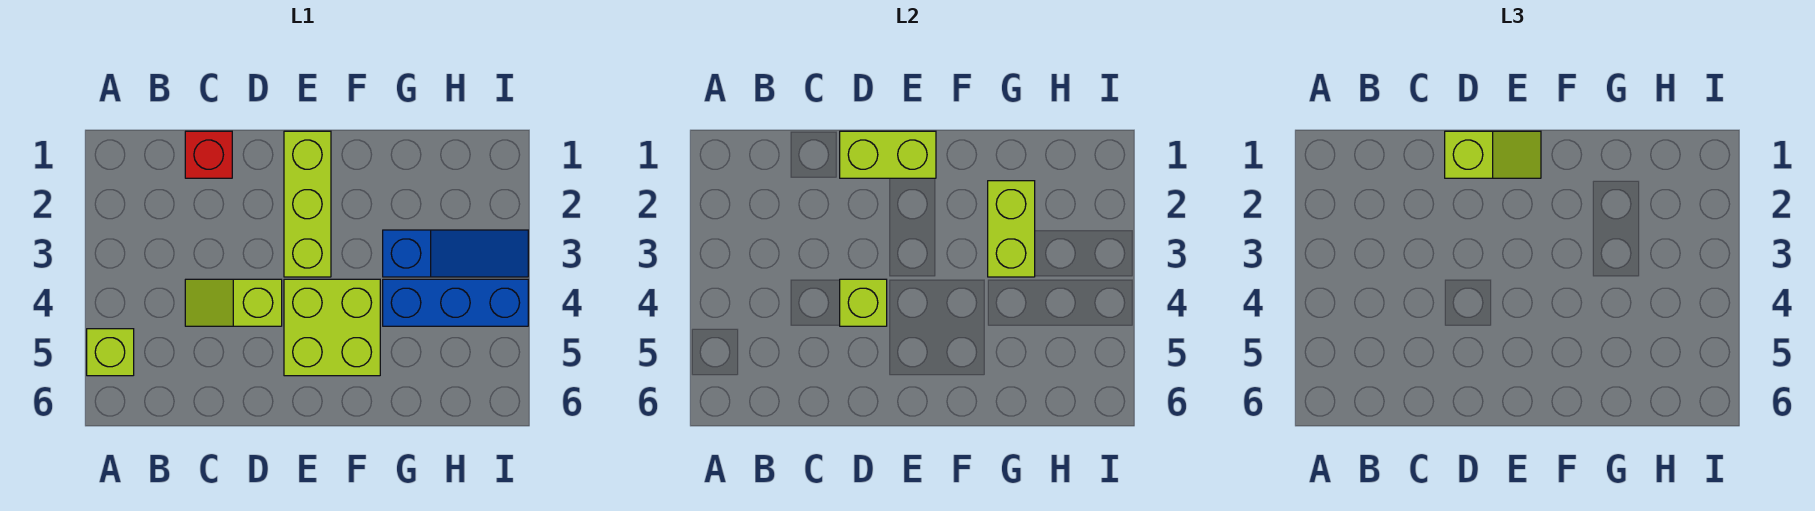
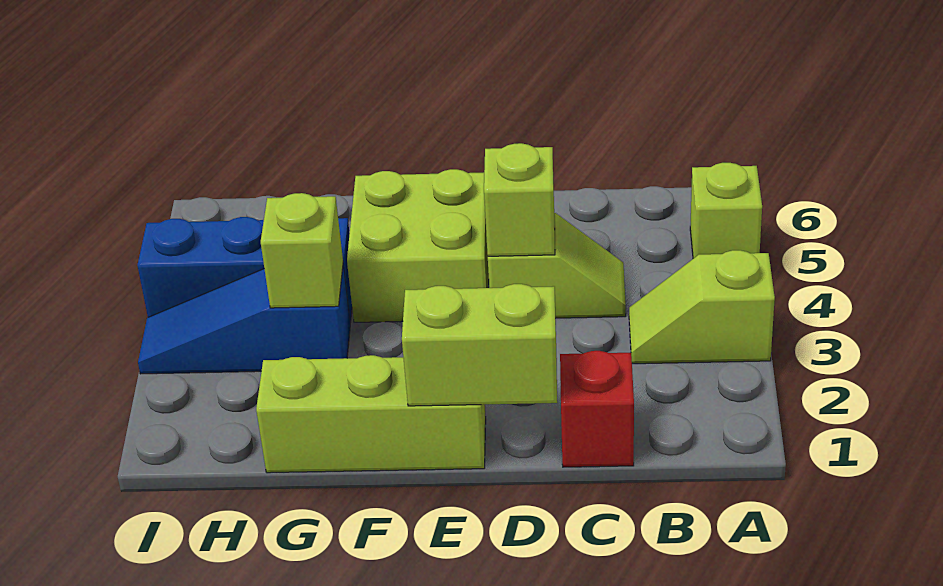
lime slope D1:E1 level 3 top D -> lime slope A3:B3 level 1 top A
lime brick E1:E3 level 1 -> lime brick E1:G1 level 1
lime brick G2:G3 level 2 -> lime brick G3 level 2

